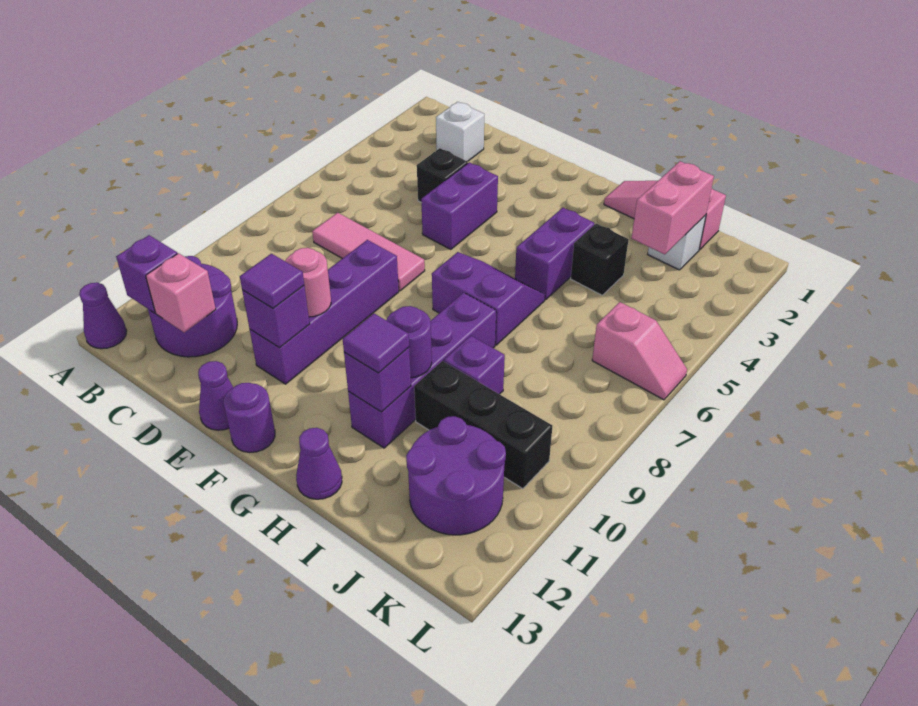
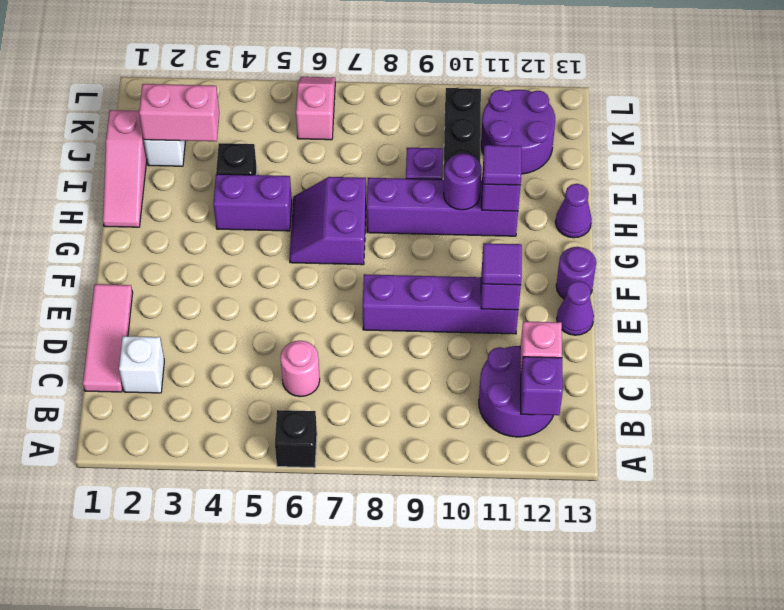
purple cone A13 level 1 -> none
pink tile C7:E7 level 1 -> pink tile C1:E1 level 1
black brick D4 level 1 -> black brick A6 level 1
purple brick E4:E5 level 1 -> none
pink round brick E10 level 2 -> pink round brick C6 level 1

